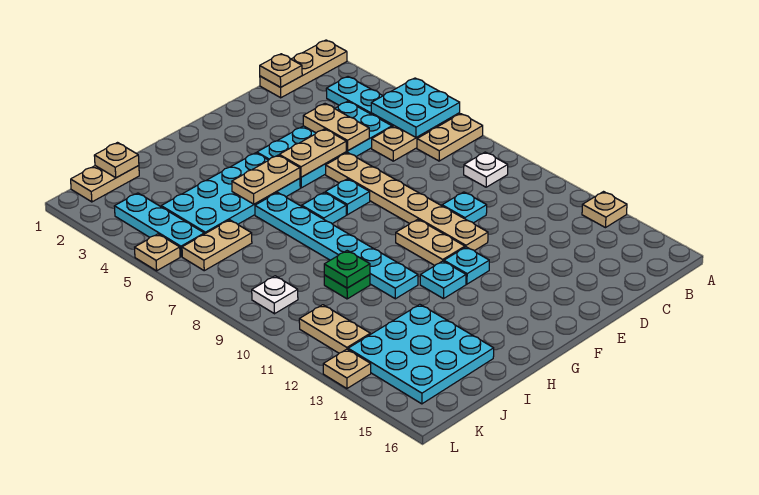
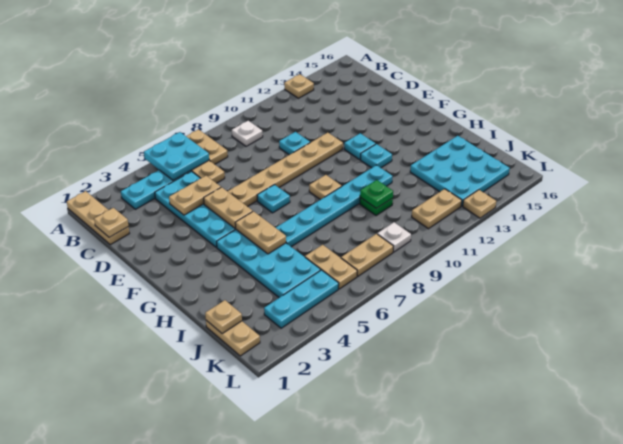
tan plate F10:F11 level 1 -> tan plate K7:K8 level 1
cyan plate G7 level 1 -> none
tan plate L5 level 1 -> tan plate G9 level 1

